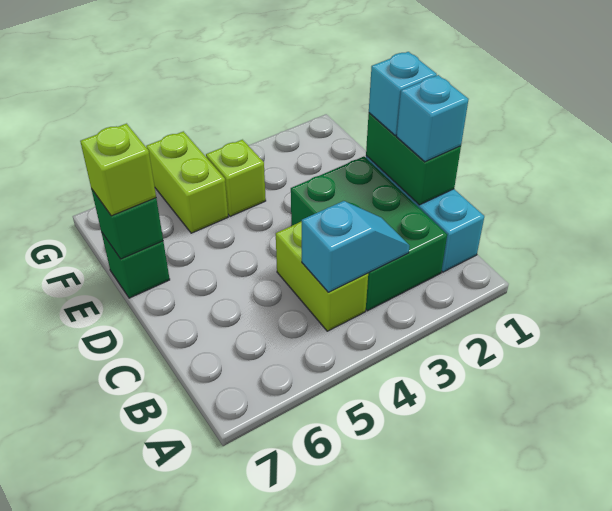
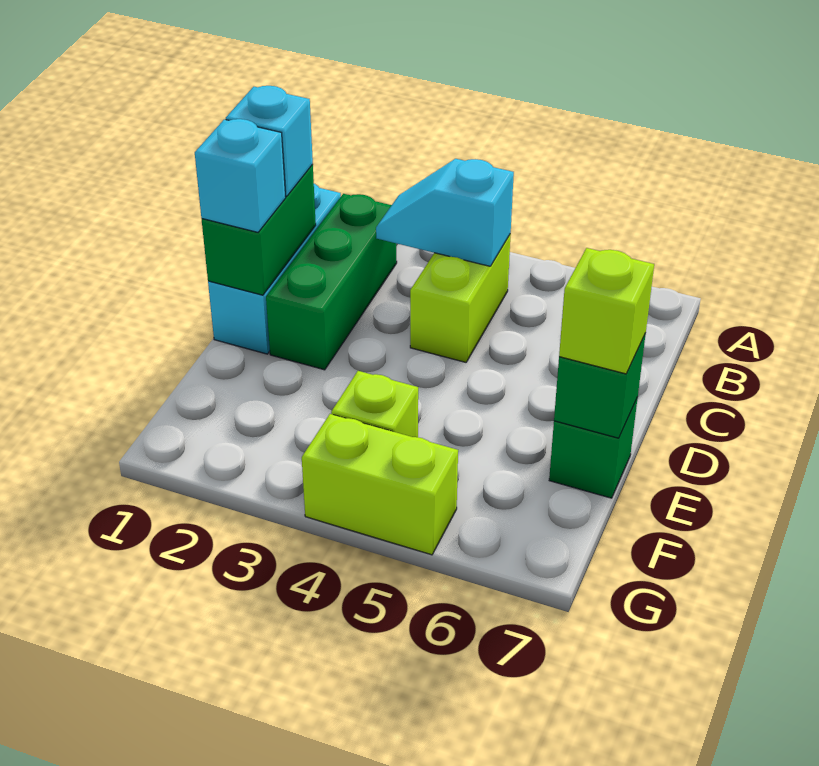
green brick B2:D3 level 1 -> green brick B2:D2 level 1
lime brick F5:G5 level 1 -> lime brick G4:G5 level 1

